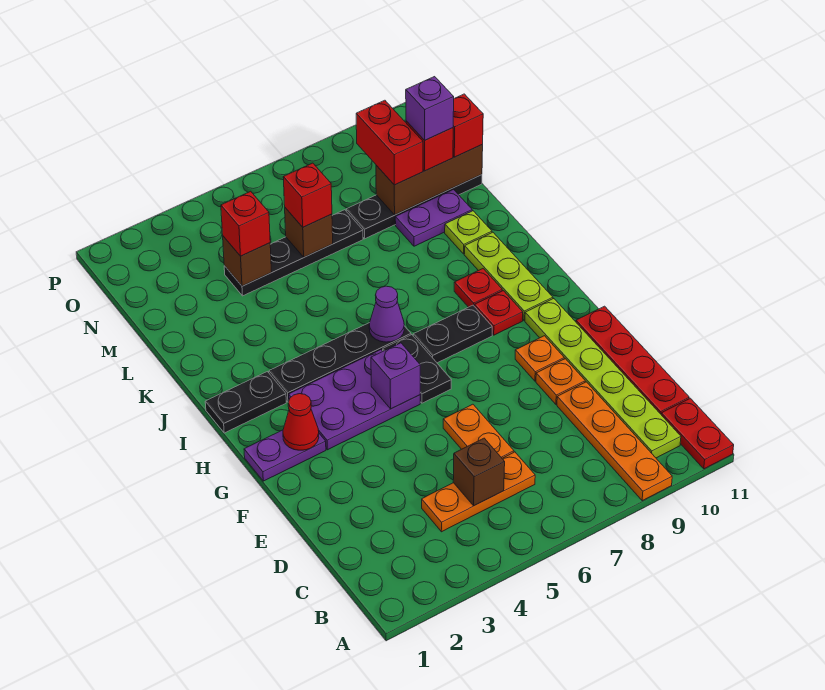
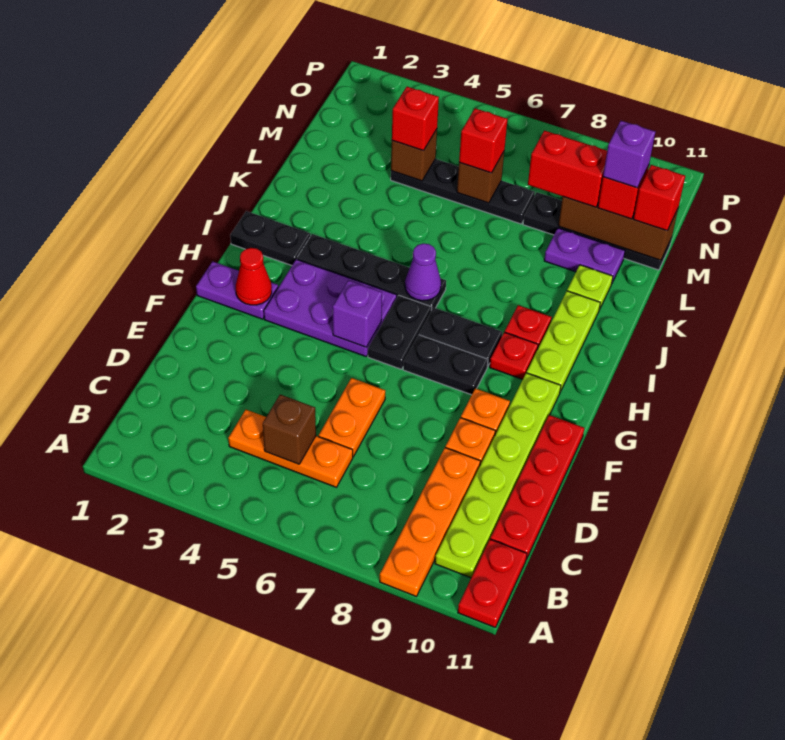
none -> black plate G7:G8 level 1
red brick M9:N9 level 3 -> red brick M8:M9 level 3

